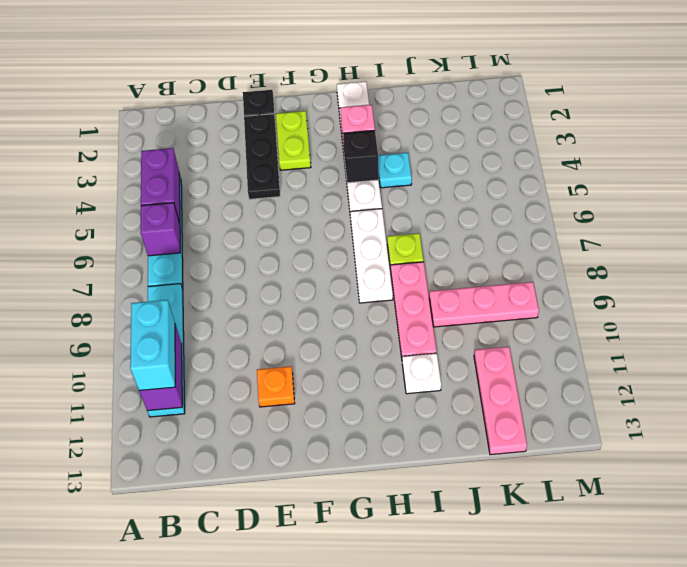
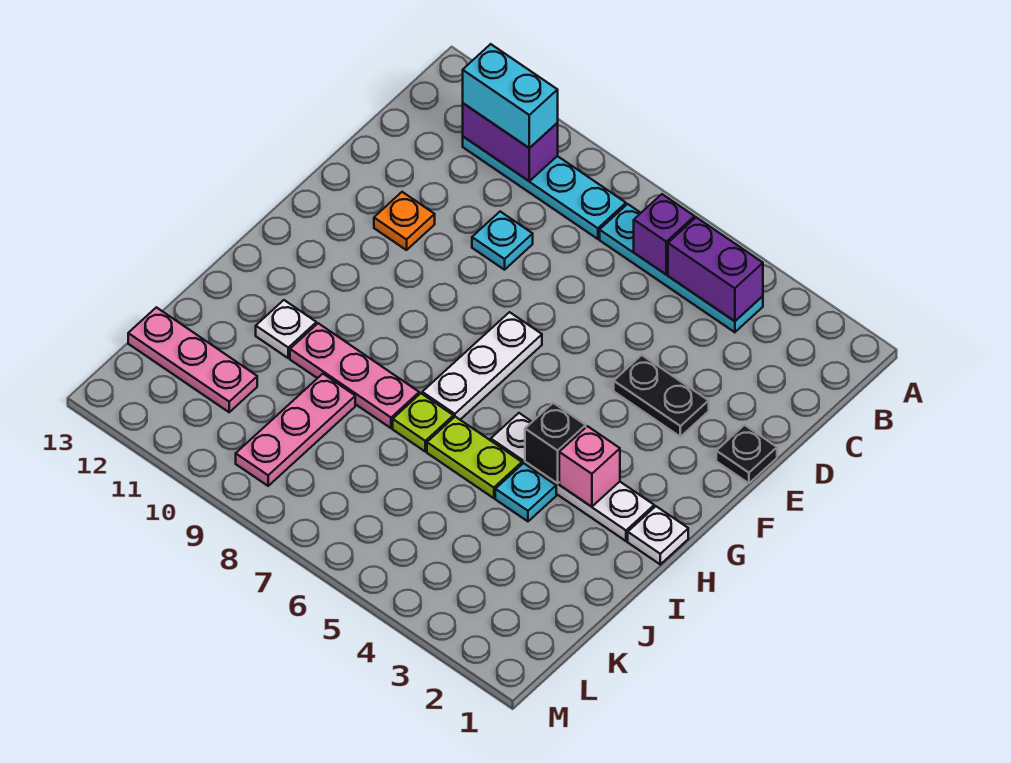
none -> cyan plate D9 level 1
black plate E2:E4 level 1 -> black plate E3:E4 level 1
lime plate F2:F3 level 1 -> lime plate I5:I6 level 1
white plate H6:H8 level 1 -> white plate F7:H7 level 1

